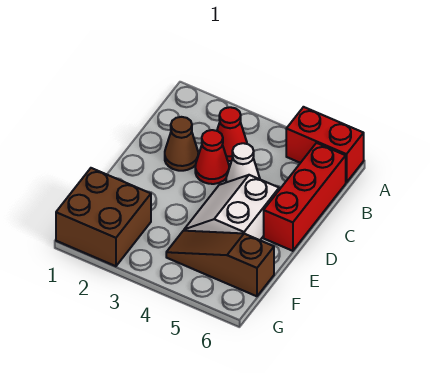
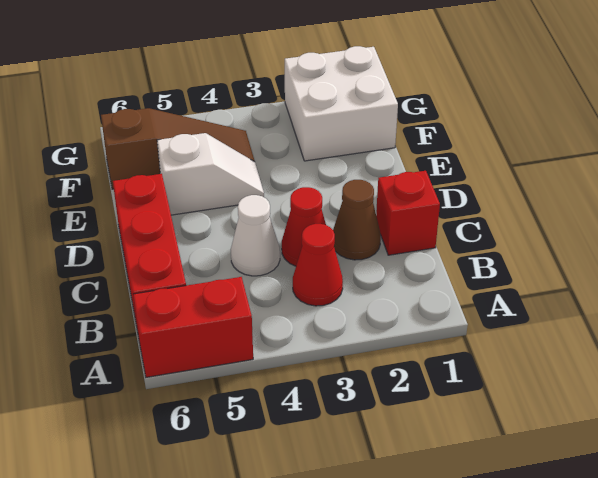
none -> red brick C1 level 1
white slope D4:E5 level 1 top 5 -> white slope E4:E5 level 1 top 5
brown brick F1:G2 level 1 -> white brick F1:G2 level 1

